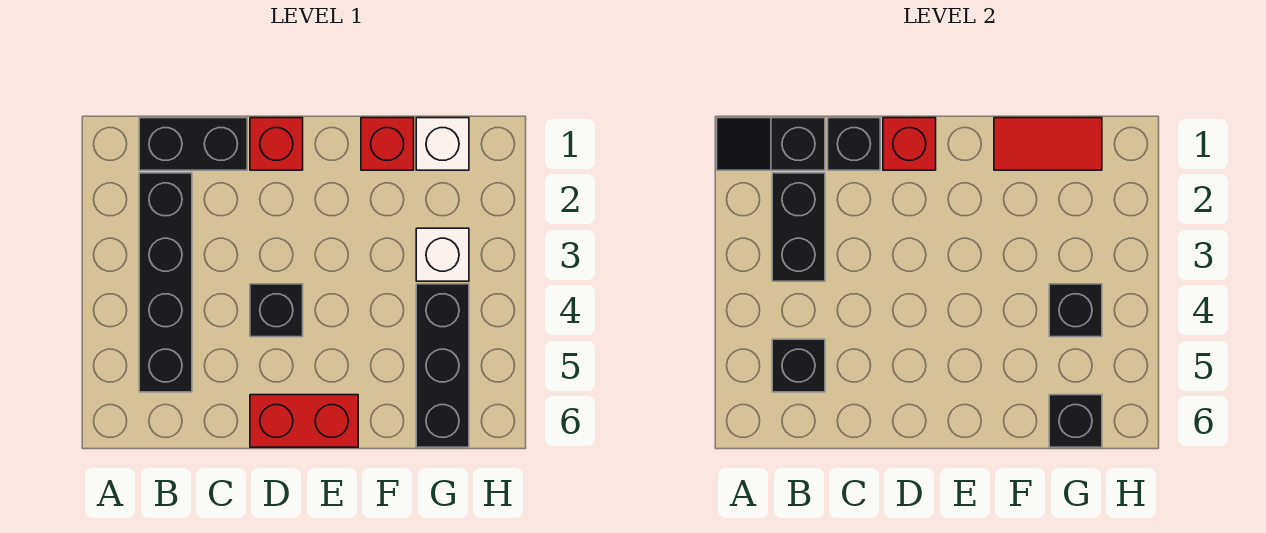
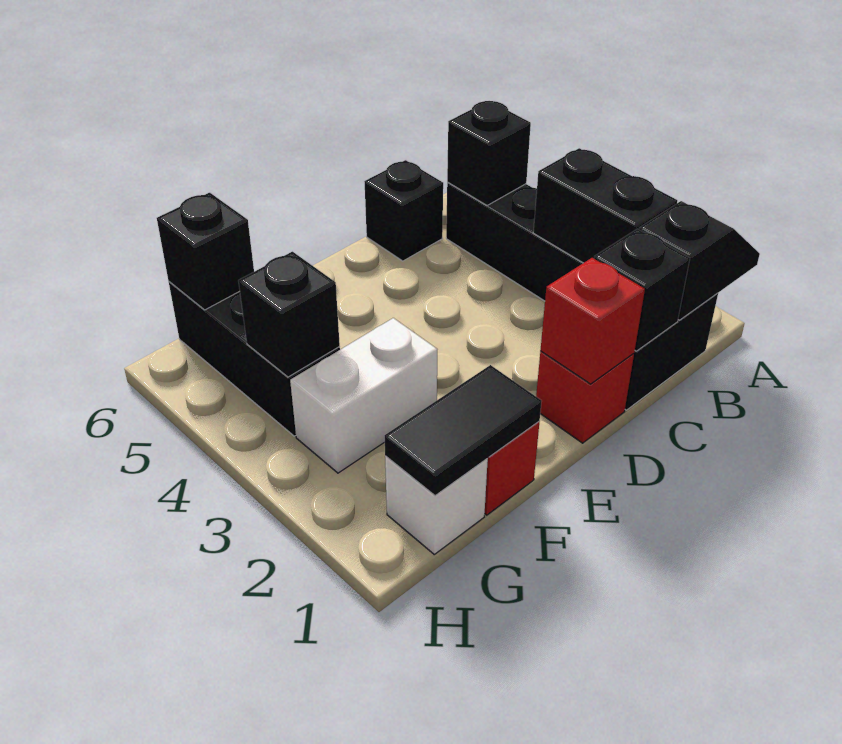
black brick D4 level 1 -> black brick C6 level 1
red brick D6:E6 level 1 -> none
red tile F1:G1 level 2 -> black tile F1:G1 level 2
white brick G3 level 1 -> white brick F3:G3 level 1

